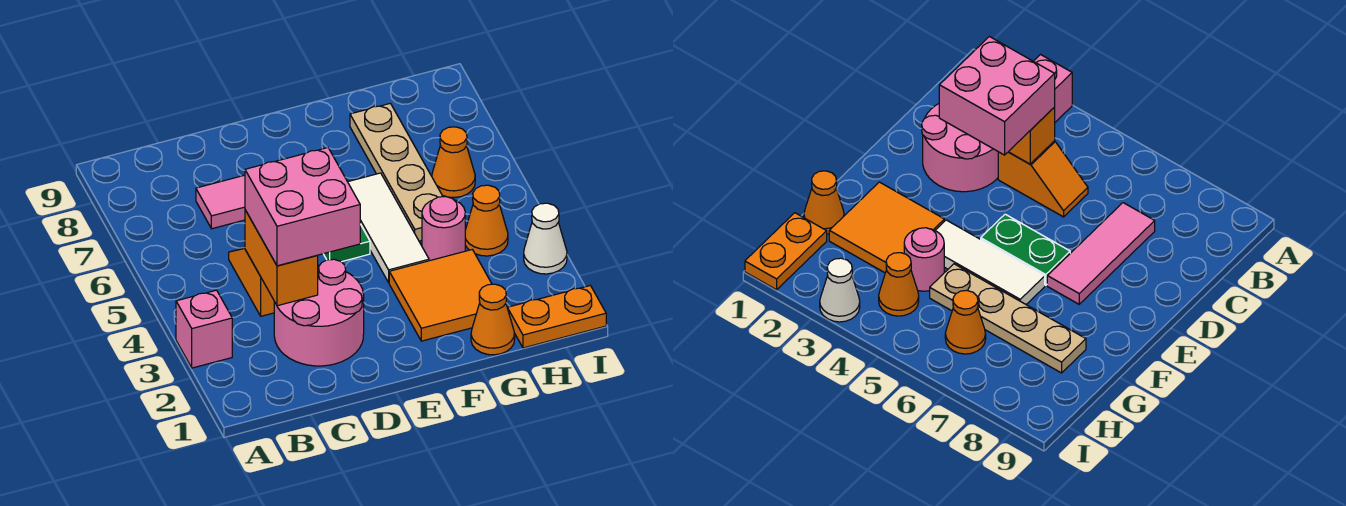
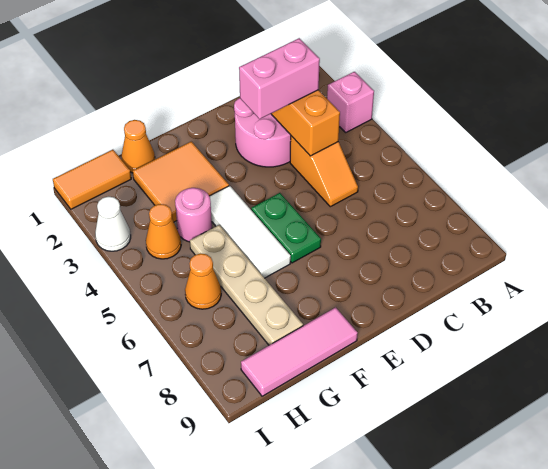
pink brick C3:D4 level 3 -> pink brick C3:D3 level 3
pink tile C7:E7 level 1 -> pink tile F9:H9 level 1
orange plate H1:I1 level 1 -> orange tile H1:I1 level 1

